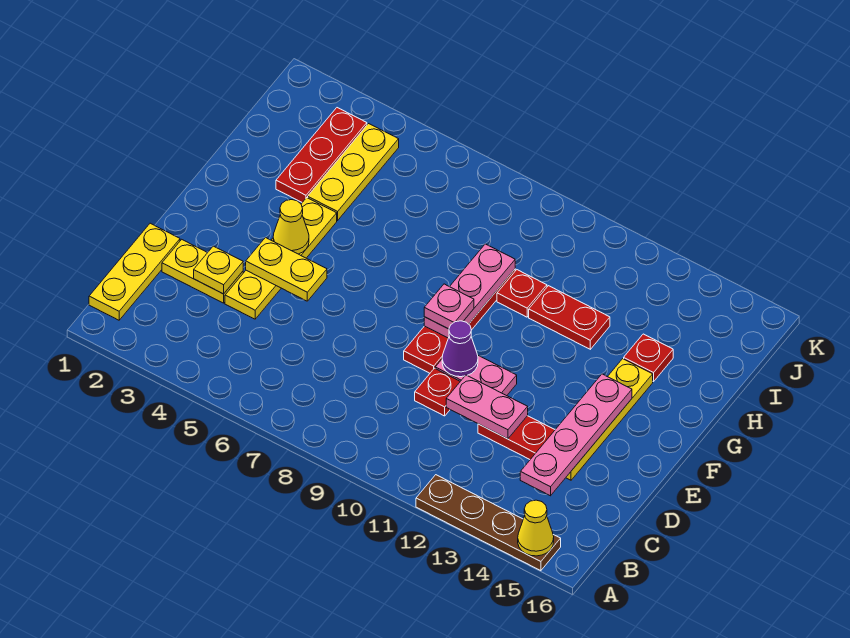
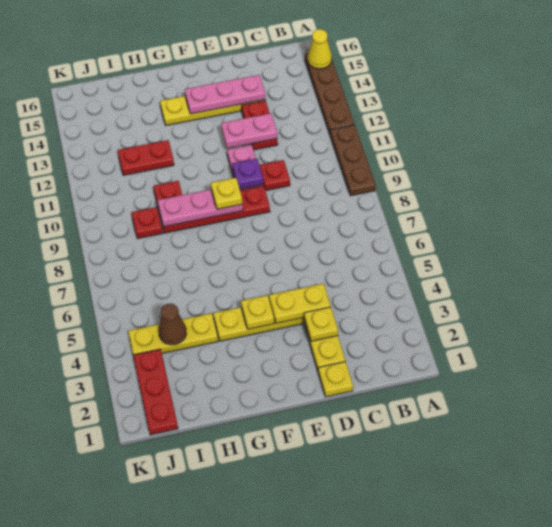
none -> brown plate A9:A11 level 1
yellow plate B1:D1 level 1 -> yellow plate D1 level 1
pink plate C14:F14 level 2 -> pink plate D14:F14 level 2
pink plate D11:D12 level 2 -> pink plate D12:E12 level 2
yellow plate E4:E5 level 2 -> yellow plate D4:E4 level 2
purple cone E10 level 2 -> purple plate E10 level 2
yellow cone F4 level 2 -> yellow plate F4 level 2
pink plate F9 level 3 -> yellow plate F9 level 3
red plate H3:J3 level 1 -> red plate J1:J3 level 1
red plate H11:H12 level 1 -> red plate H12:I12 level 1
red plate H14 level 1 -> red plate I9 level 1
none -> brown cone I4 level 2

